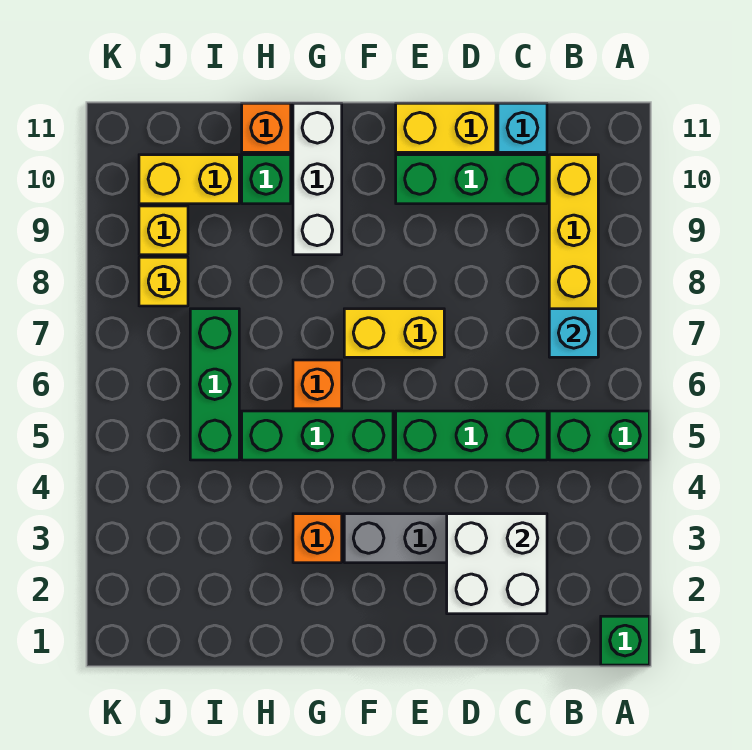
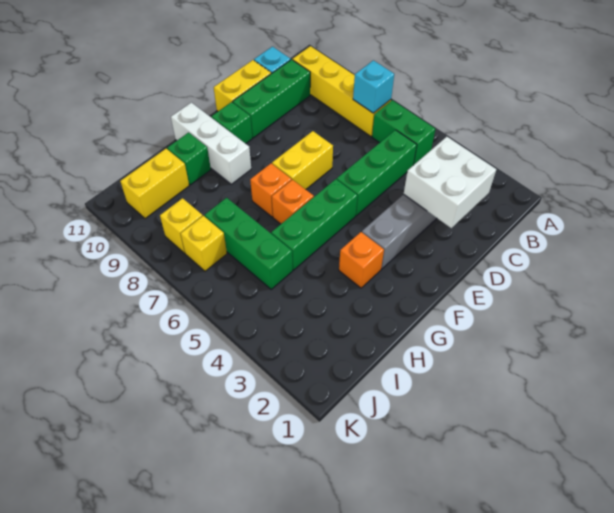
green brick A1 level 1 -> green brick F10 level 1
green brick A5:B5 level 1 -> green brick B5:B6 level 1
orange brick H11 level 1 -> orange brick G7 level 1
yellow brick J9 level 1 -> yellow brick J7 level 1

